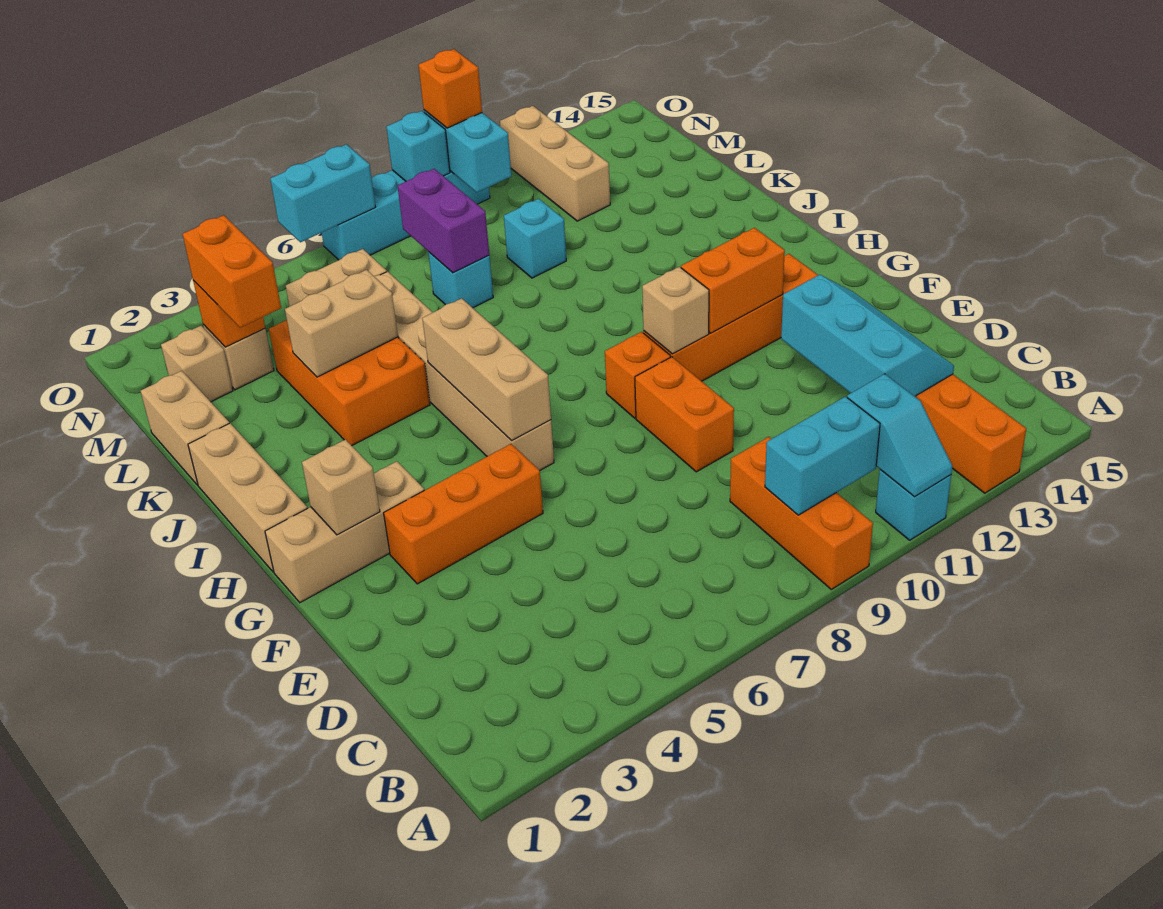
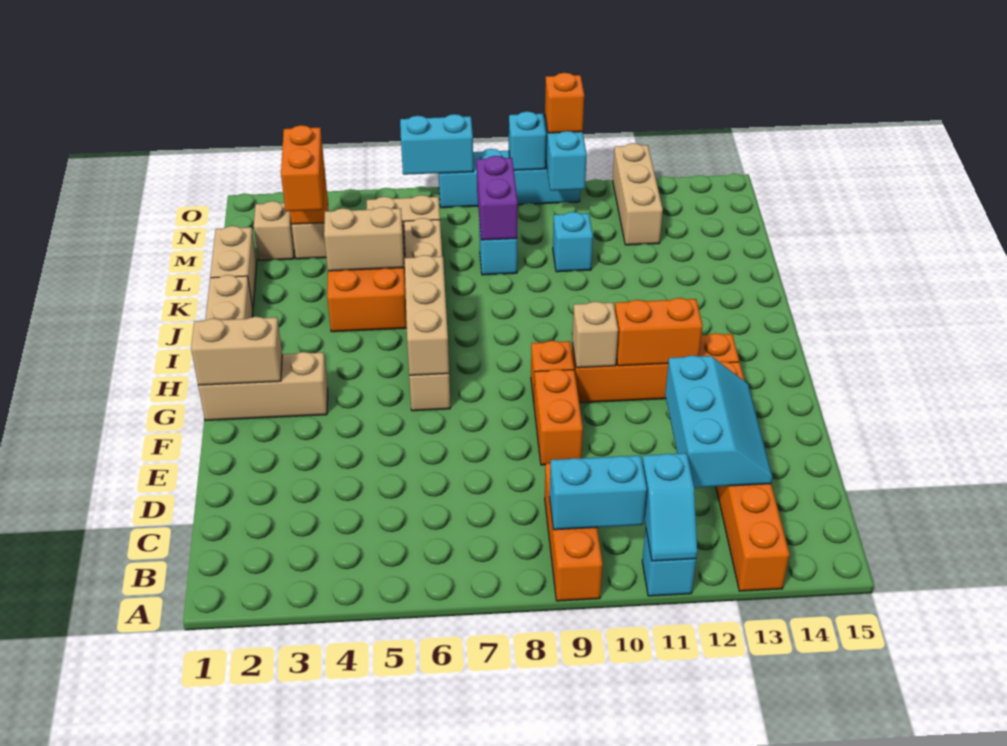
orange brick F3:F5 level 1 -> none
tan brick G2 level 2 -> tan brick G1:G2 level 2

